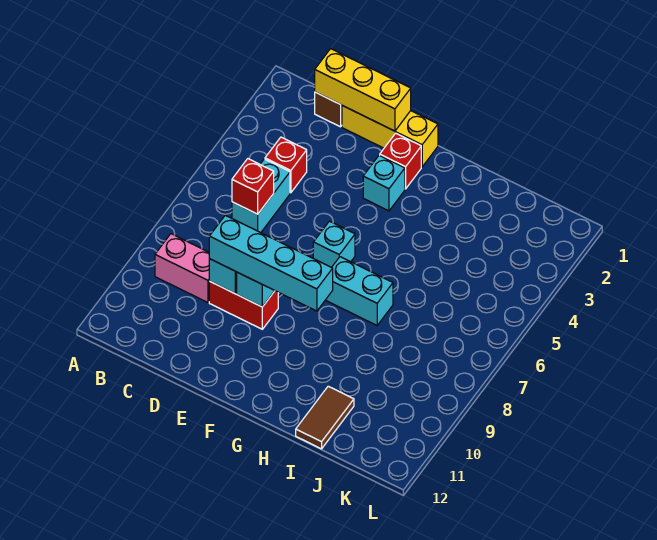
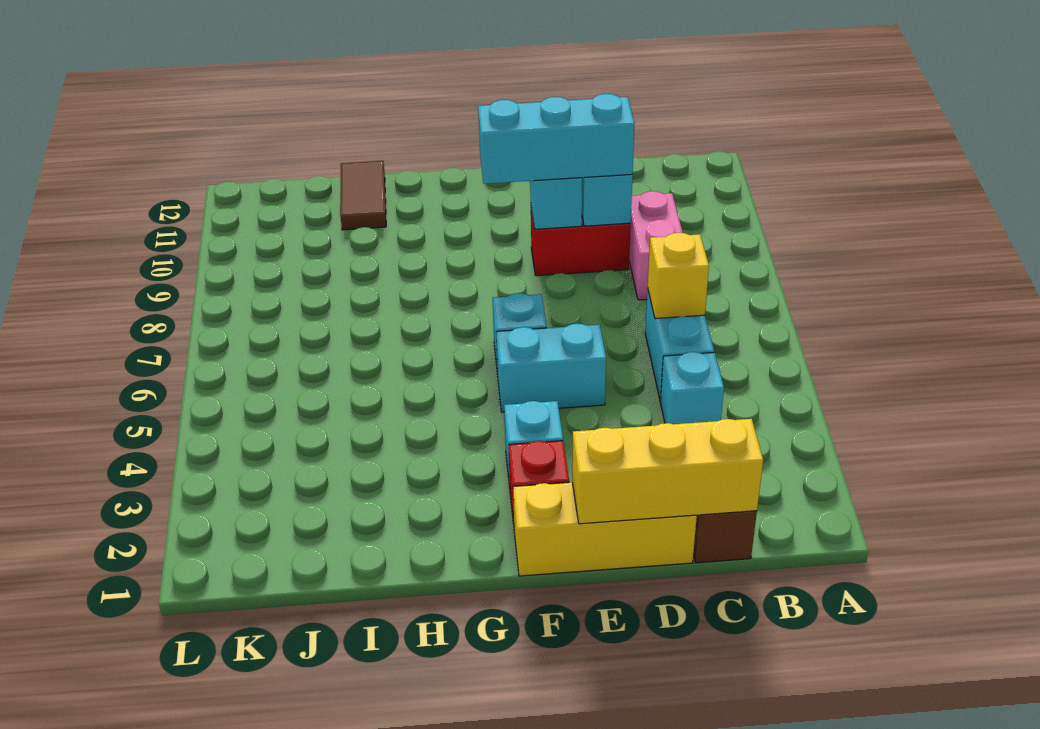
pink brick B9:C9 level 1 -> pink brick C8:C9 level 1
red brick C4 level 1 -> cyan brick C4 level 1
red brick C6 level 2 -> yellow brick C6 level 2
cyan brick D9:G9 level 3 -> cyan brick D9:F9 level 3
cyan brick G7:H7 level 1 -> cyan brick E5:F5 level 1

